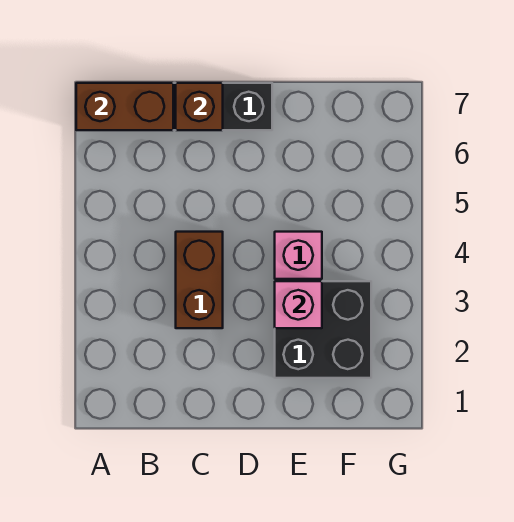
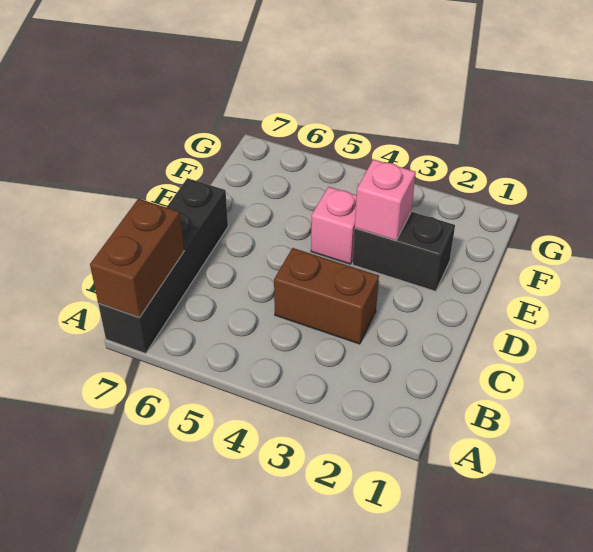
brown brick C7 level 2 -> none
black brick E2:F3 level 1 -> black brick E2:E3 level 1

